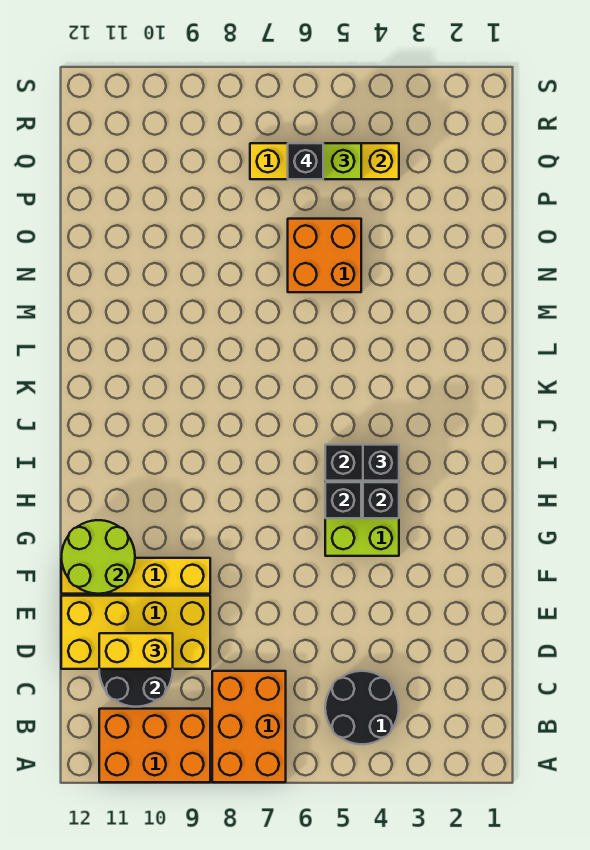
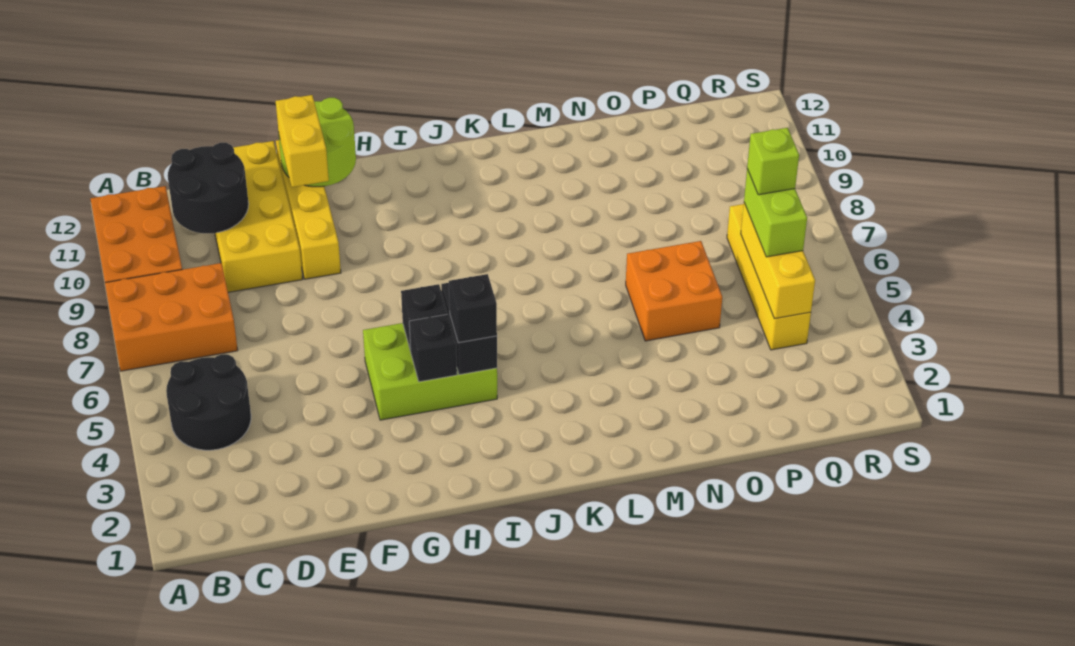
yellow brick D10:D11 level 3 -> yellow brick F10:F11 level 3
black brick Q6 level 4 -> lime brick Q6 level 4

